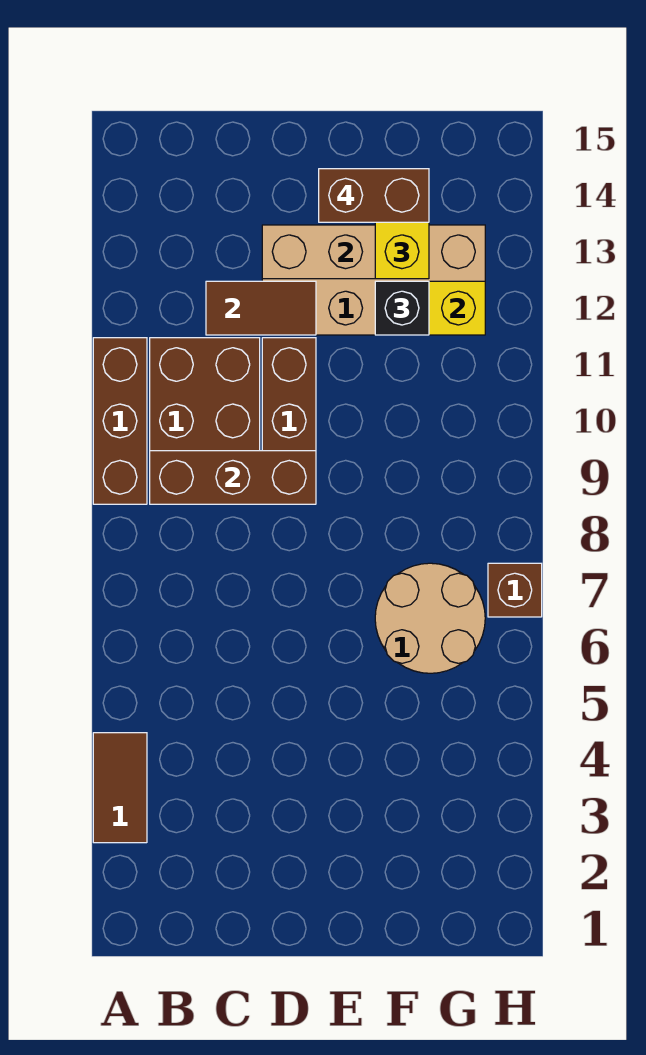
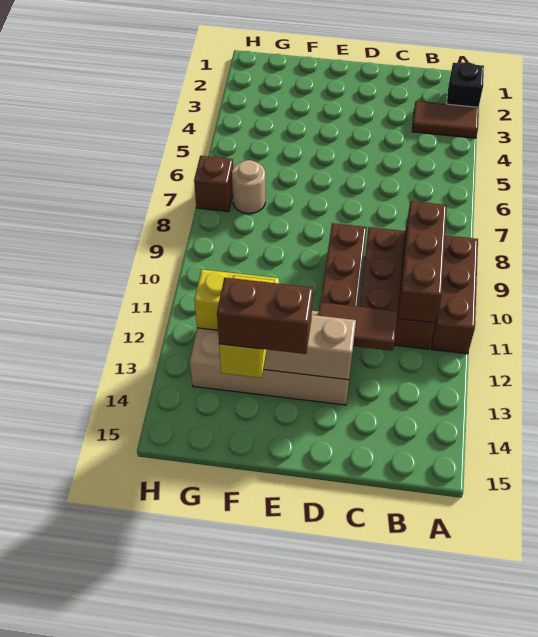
brown tile A3:A4 level 1 -> brown tile A3:B3 level 1
brown brick B9:D9 level 2 -> brown brick B9:B11 level 2
tan round brick F6:G7 level 1 -> tan round brick G7 level 1
black brick F12 level 3 -> black brick A2 level 1

